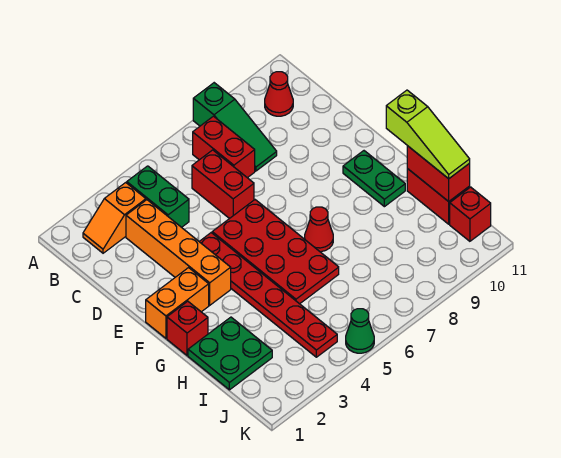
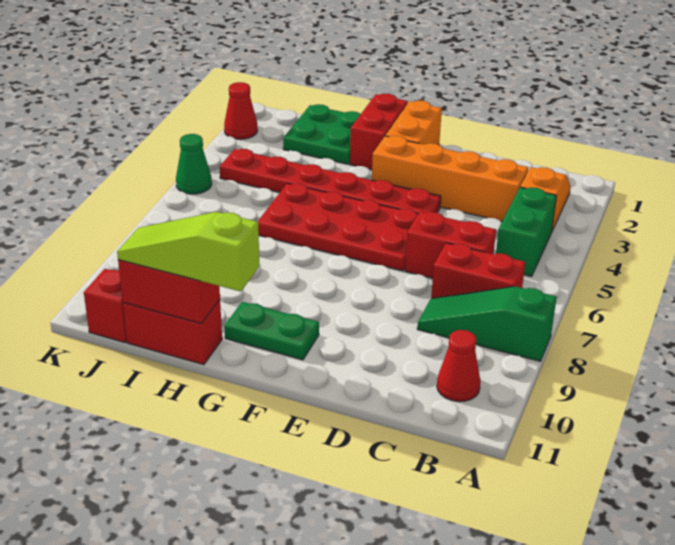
green brick B4:C4 level 1 -> green brick B4:B5 level 1
red brick G1 level 1 -> red brick G1:G2 level 1
red cone G7 level 1 -> red cone K2 level 1

